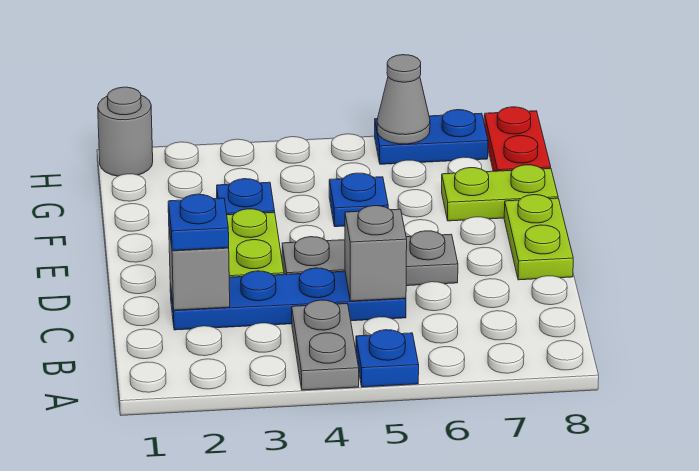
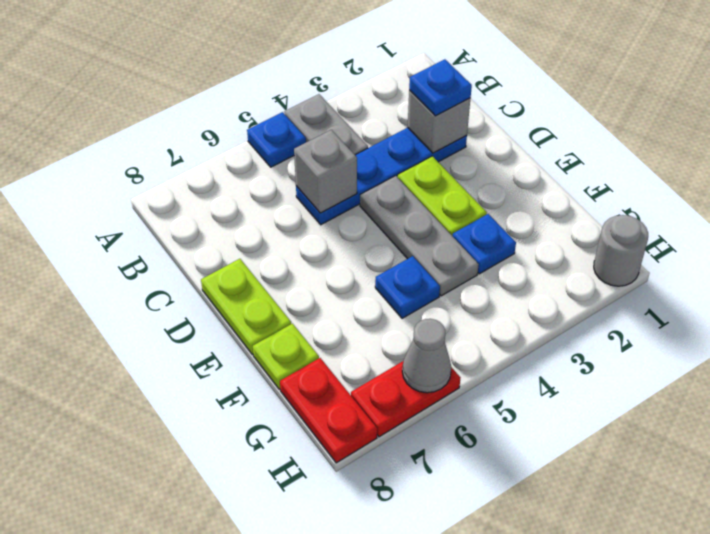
grey plate D4:D6 level 1 -> grey plate D4:F4 level 1
lime plate F7:F8 level 1 -> lime plate F8 level 1
blue plate H6:H7 level 1 -> red plate H6:H7 level 1

